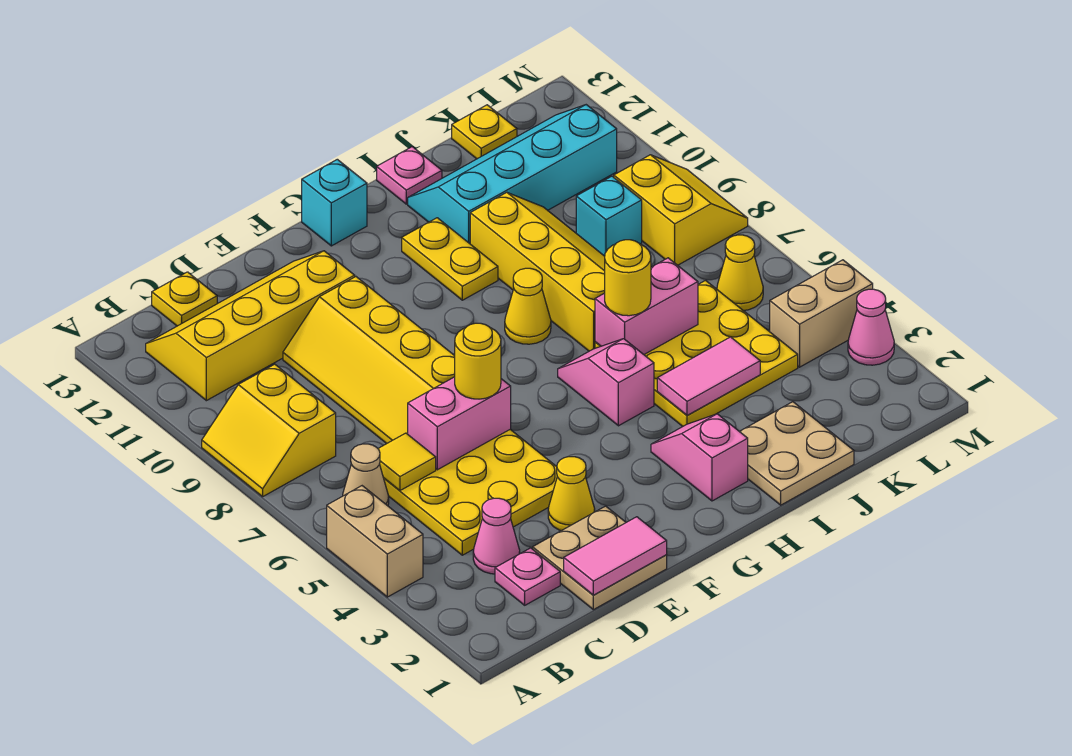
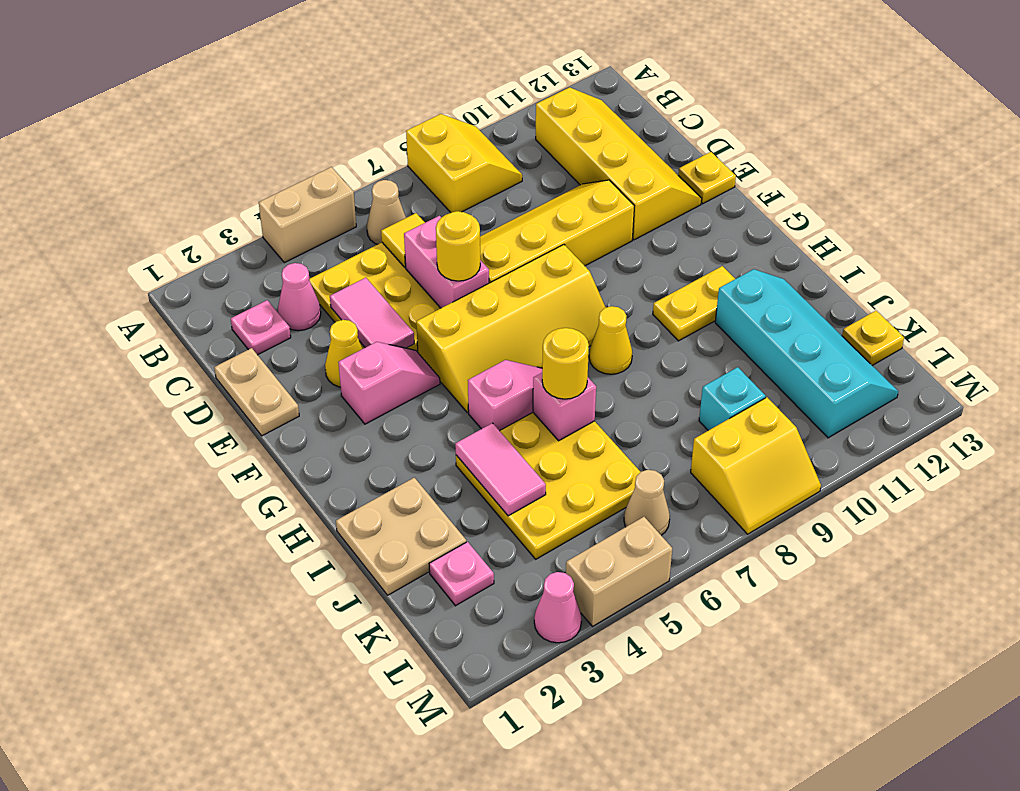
yellow slope A8:B9 level 1 top B -> yellow slope A8:B9 level 1 top 8
yellow plate C13 level 1 -> yellow plate E13 level 1
tan plate D1:E2 level 1 -> tan plate D1:E1 level 1
pink tile D1:E1 level 2 -> pink tile D4:E4 level 2
cyan brick G13 level 1 -> none
pink slope H2:H3 level 1 top 2 -> pink slope F3:F4 level 1 top 3
pink brick I6:J6 level 2 -> pink brick I6 level 2
yellow slope I7:J10 level 1 top I -> yellow slope F5:G8 level 1 top F
pink plate I13 level 1 -> pink plate K2 level 1
tan brick L4:M4 level 1 -> tan brick M4:M5 level 1
yellow cone L6 level 1 -> tan cone L6 level 1

